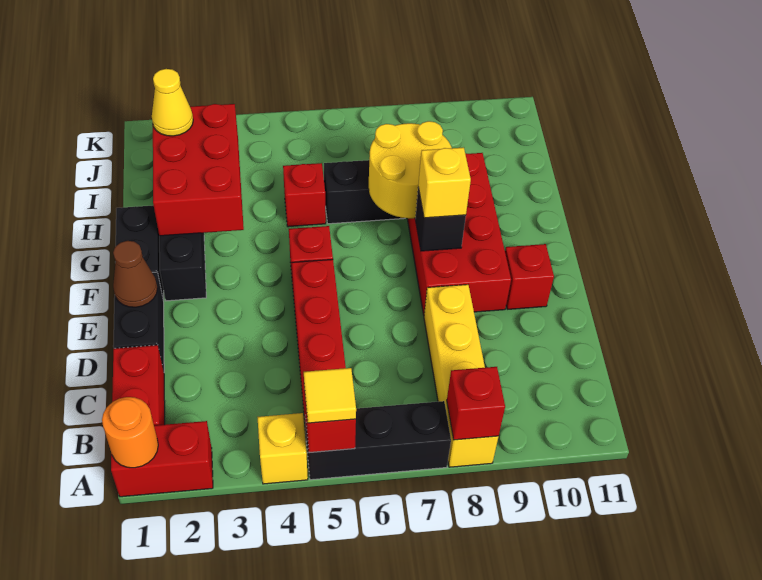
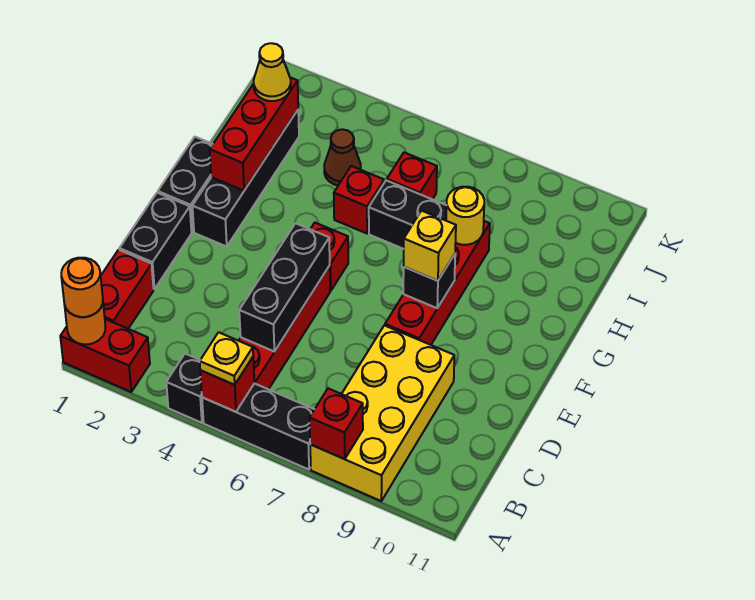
none -> orange round brick A1 level 3
yellow brick A4 level 1 -> black brick A4 level 1
yellow tile A5 level 3 -> yellow plate A5 level 3
yellow brick A8:D8 level 1 -> yellow brick A8:D9 level 1
none -> black brick C5:E5 level 2
brown cone E1 level 2 -> brown cone I4 level 1
red brick E8:H9 level 1 -> red brick E8:H8 level 1
red brick E10 level 1 -> red brick I6 level 1
red brick G2:I3 level 2 -> red brick G2:I2 level 2
yellow round brick G7:H8 level 2 -> yellow round brick H8 level 2

